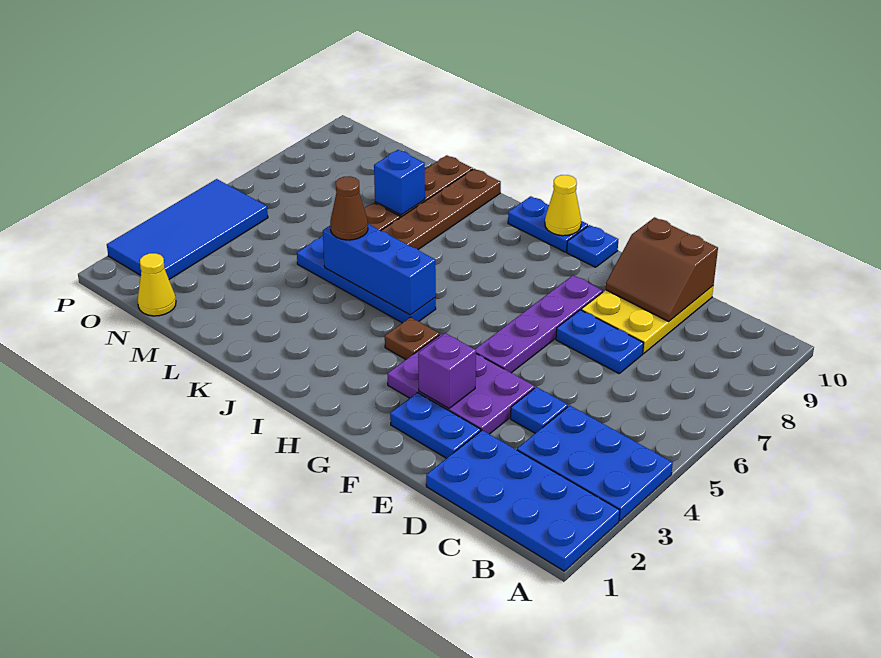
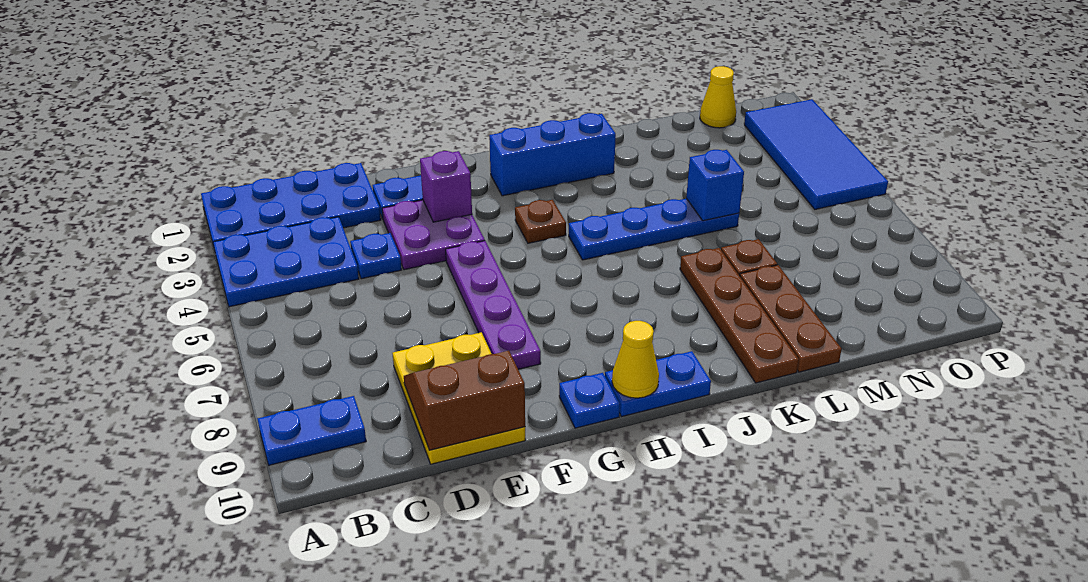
blue plate D7:E7 level 1 -> blue plate A9:B9 level 1
purple plate E3:G4 level 1 -> purple plate E3:F4 level 1
blue brick I5:K5 level 2 -> blue brick H2:J2 level 1
brown cone K5 level 3 -> none
blue brick L8 level 2 -> blue brick L5 level 2

